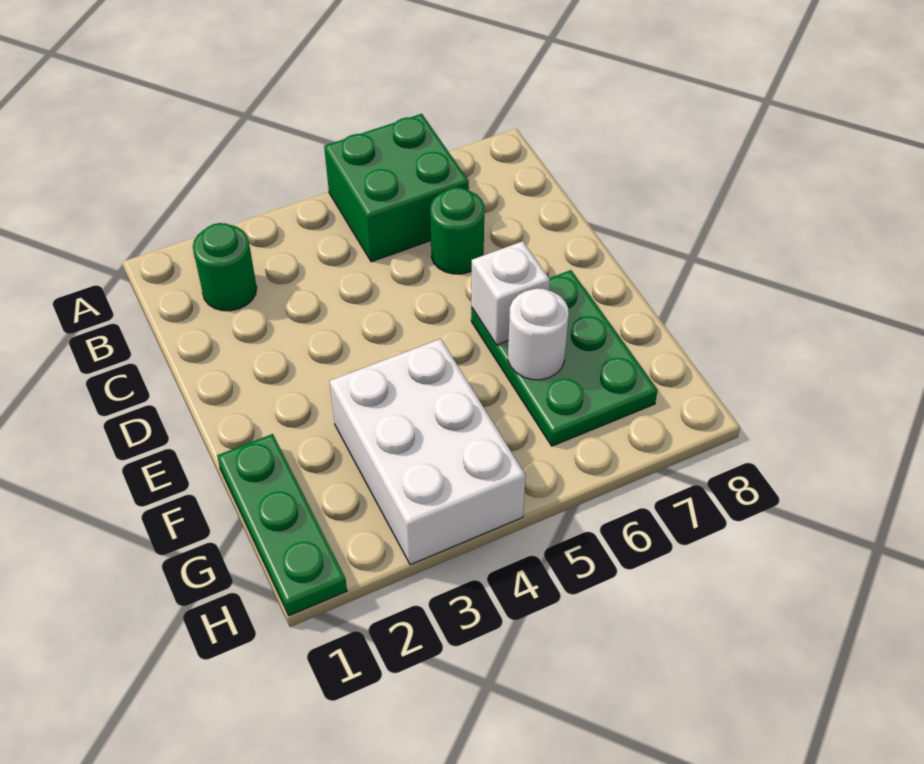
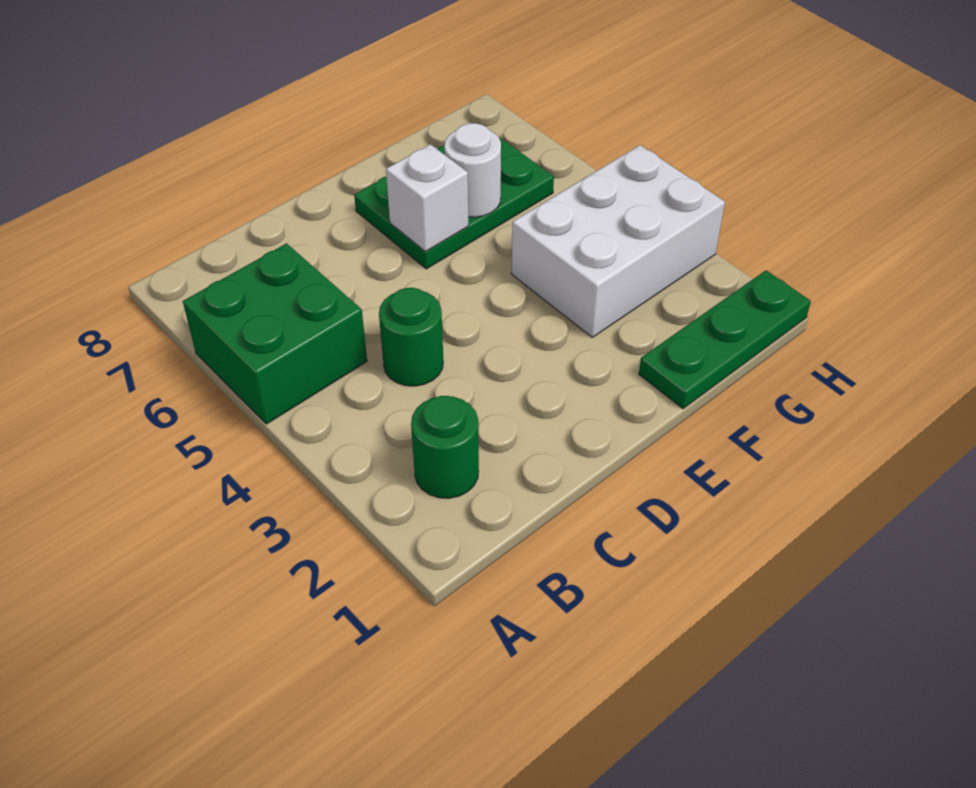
green round brick C6 level 1 -> green round brick C4 level 1

